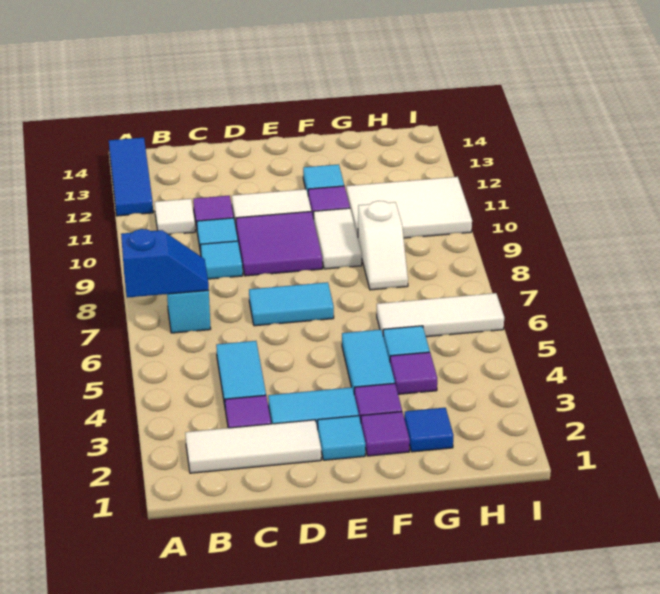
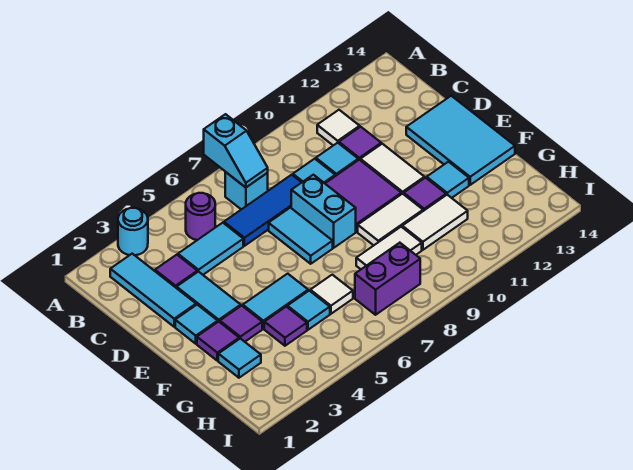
none -> cyan round brick A3 level 1
blue slope A7:B7 level 2 top A -> cyan slope A7:B7 level 2 top A
blue tile A12:A14 level 1 -> blue tile C6:C8 level 1
white tile B2:D2 level 1 -> cyan tile B2:D2 level 1
none -> purple round brick B5 level 1
none -> cyan brick D8:E8 level 1
none -> cyan tile D13:F14 level 1
blue tile G2 level 1 -> cyan tile G2 level 1
white tile G6:I6 level 1 -> white tile G6 level 1
white slope G8:G9 level 1 top 9 -> white tile G8:G9 level 1
white tile G10:I11 level 1 -> white tile G10:G11 level 1
none -> purple brick H7:H8 level 1

